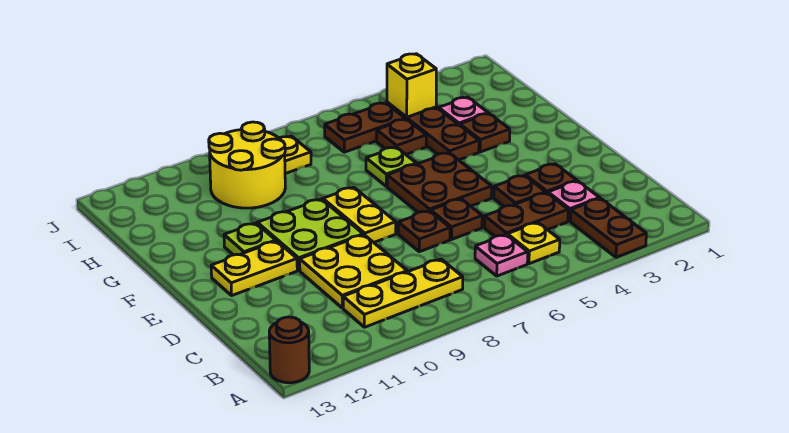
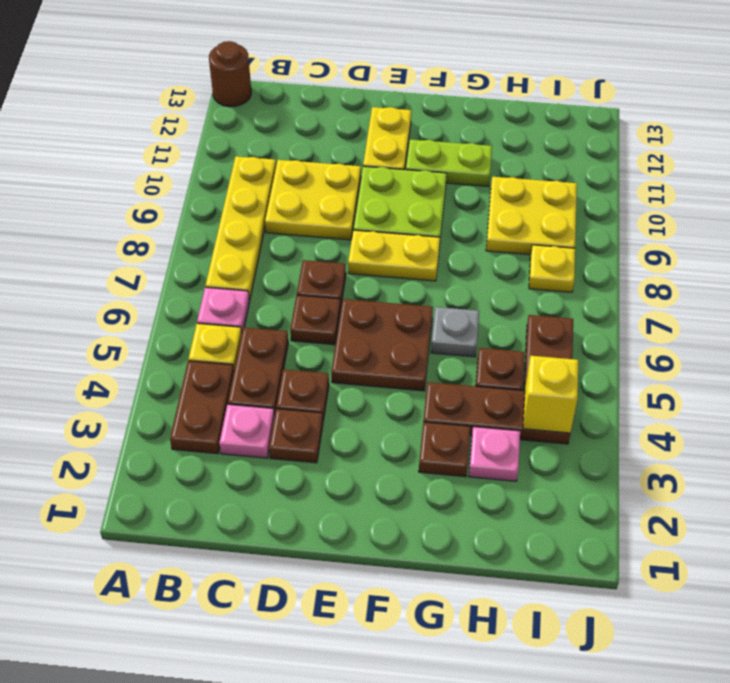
brown plate A3:B3 level 1 -> brown plate B3:B4 level 1
yellow plate B8:B10 level 1 -> yellow plate B7:B10 level 1
lime plate F11 level 1 -> lime plate F11:G11 level 1
lime plate G6 level 1 -> grey plate G6 level 1
yellow round brick H9:I10 level 1 -> yellow plate H9:I10 level 1

